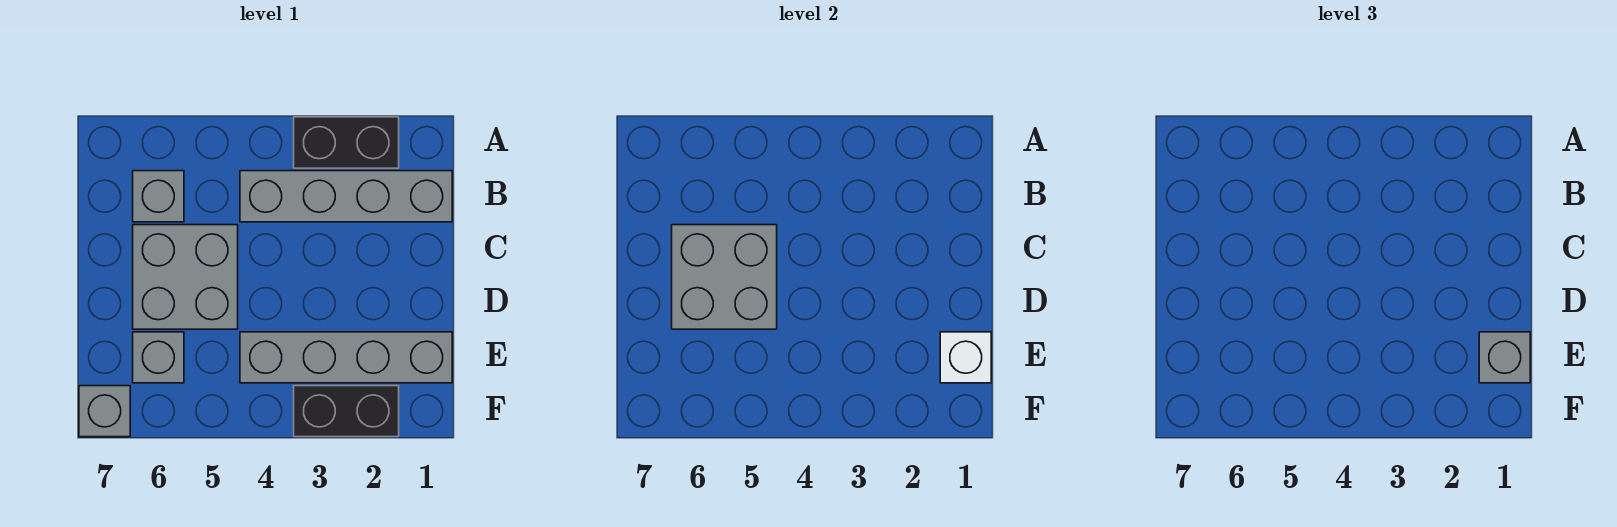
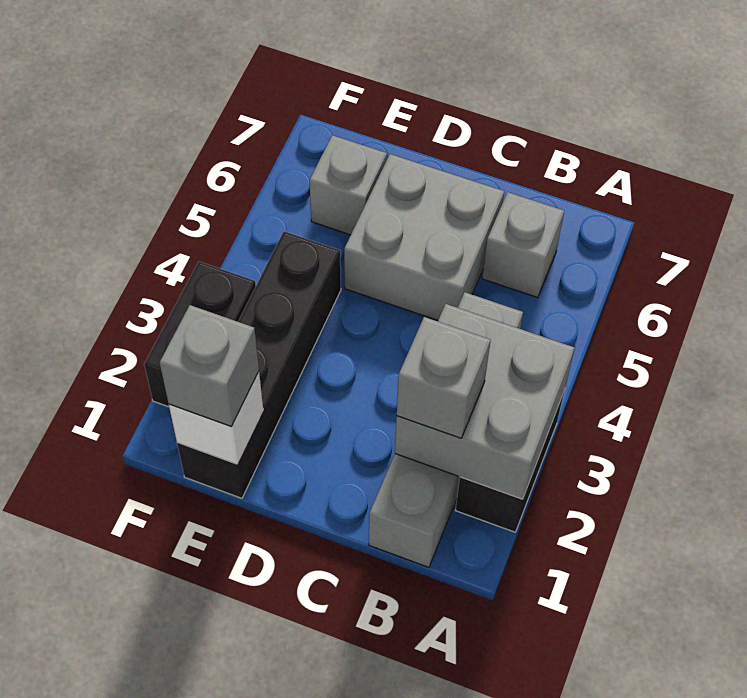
grey brick C5:D6 level 2 -> grey brick A2:B3 level 2
grey brick E1:E4 level 1 -> black brick E1:E4 level 1
grey brick F7 level 1 -> grey brick B2 level 3

